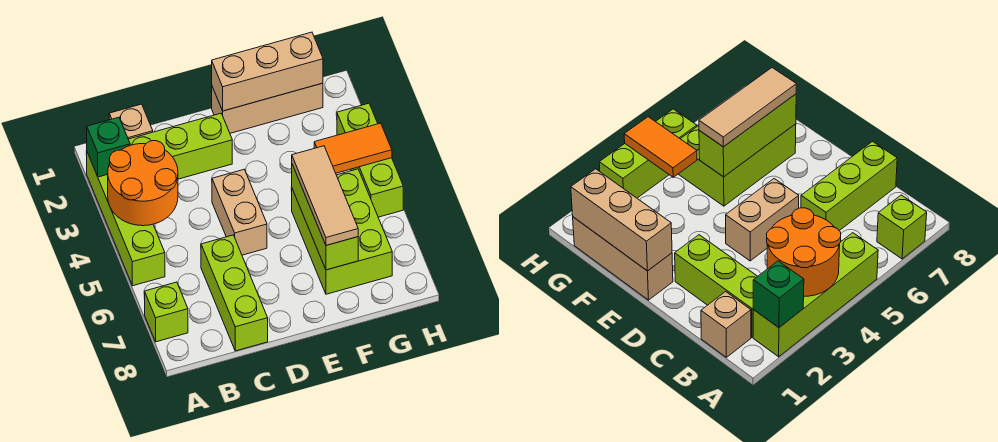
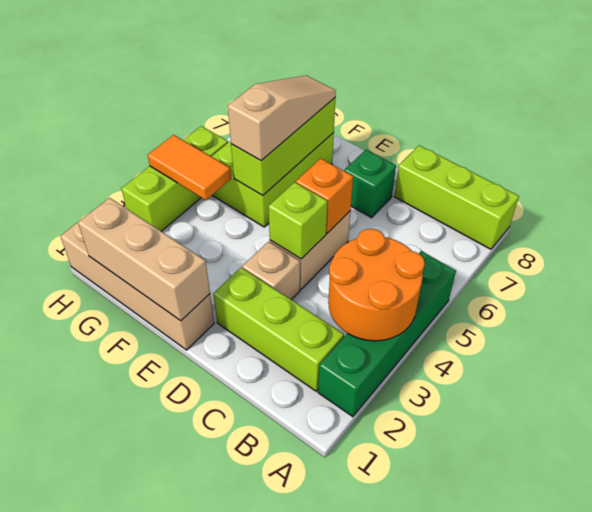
lime brick A2:A5 level 1 -> green brick A2:A5 level 1
green brick A2 level 2 -> green brick D7 level 1
lime brick A7 level 1 -> lime brick D4 level 2
tan brick B1 level 1 -> tan brick D3 level 1
lime brick C6:C8 level 1 -> lime brick A8:C8 level 1
none -> orange brick D5 level 2
tan brick E1:G1 level 1 -> tan brick E1:H1 level 1
tan tile F5:F7 level 3 -> tan slope F5:F7 level 3 top 5

